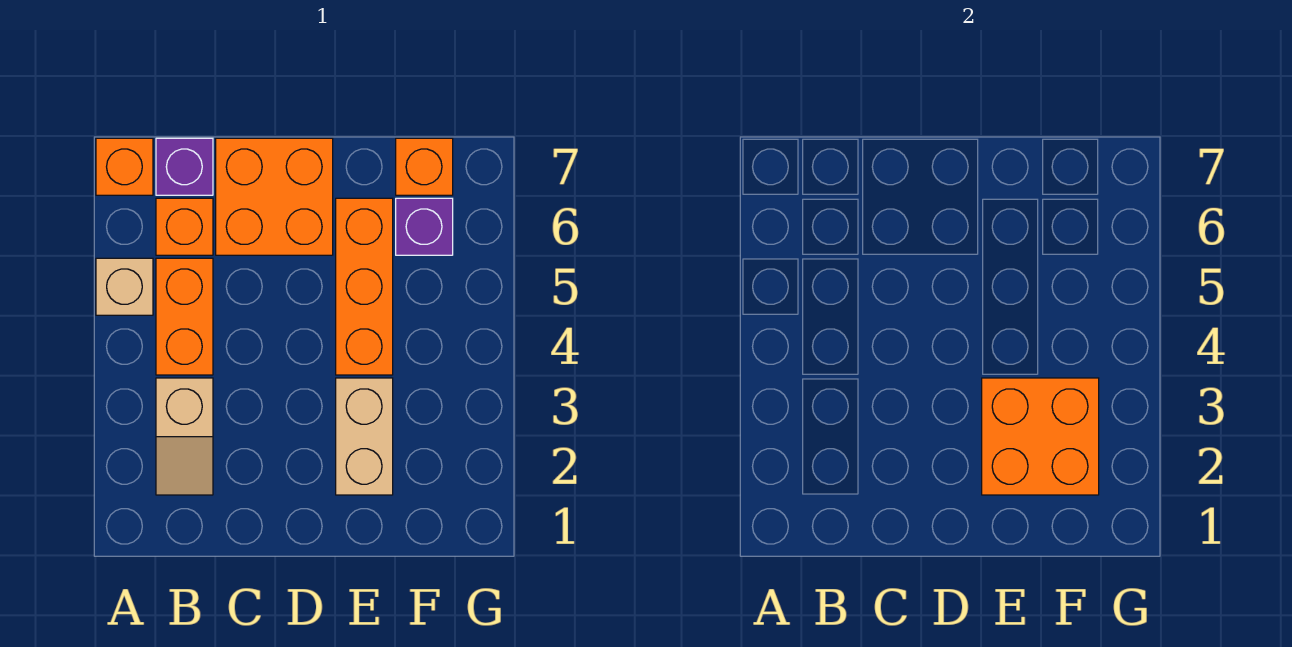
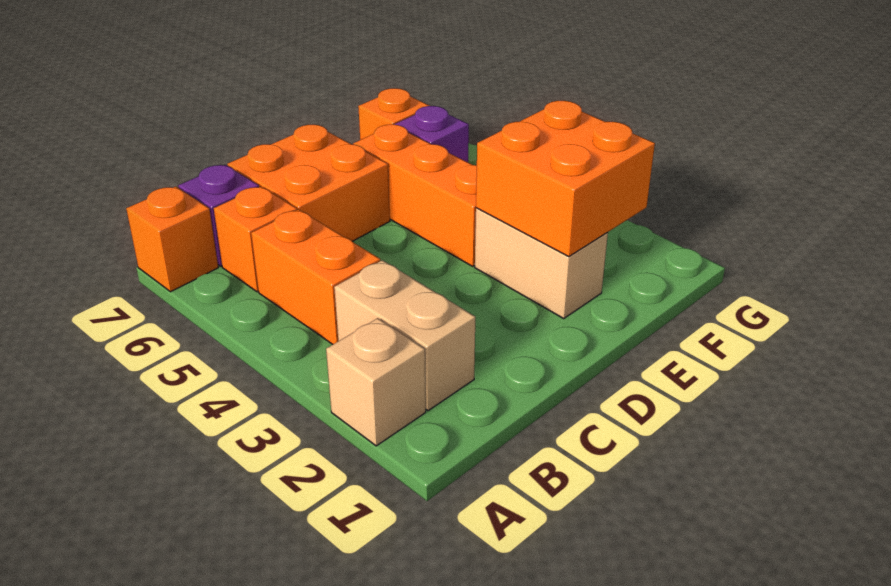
tan brick A5 level 1 -> tan brick A2 level 1
tan slope B2:B3 level 1 top 3 -> tan brick B2:B3 level 1

